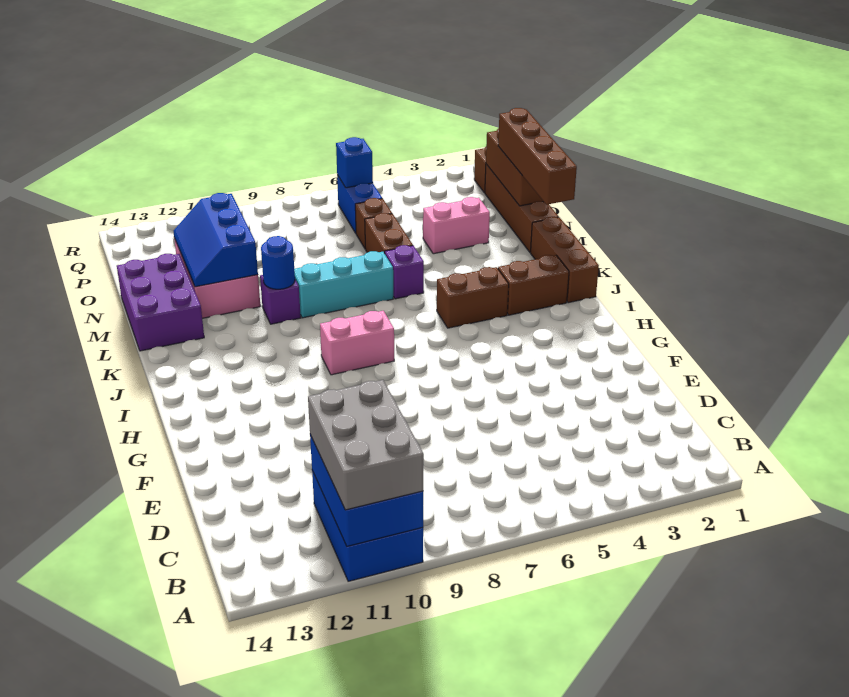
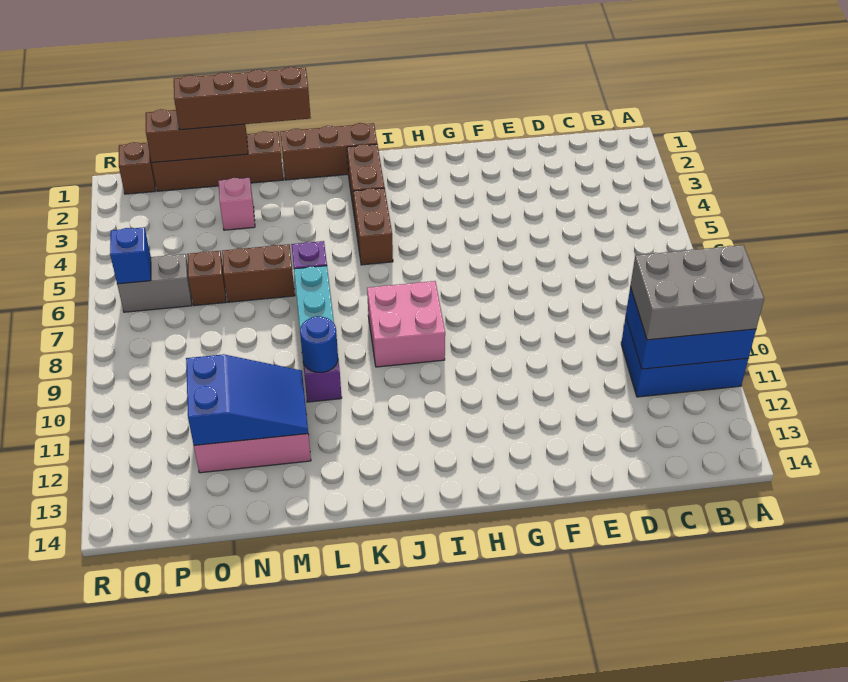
pink brick I8:I9 level 1 -> pink brick I8:J9 level 1
purple brick L13:N14 level 1 -> none
blue slope M11:O12 level 2 top 11 -> blue slope M11:O12 level 2 top O
pink brick N3:N4 level 1 -> pink brick N3 level 1
blue brick P6:Q6 level 1 -> grey brick P6:Q6 level 1

